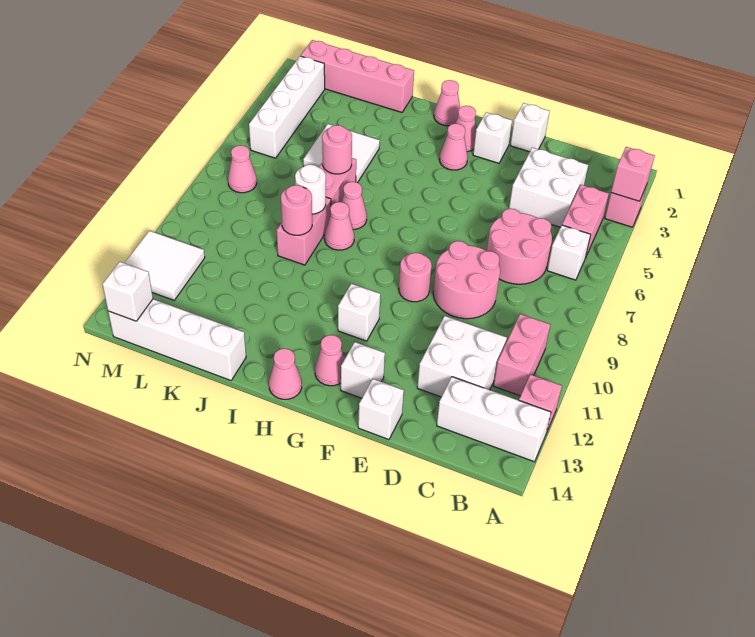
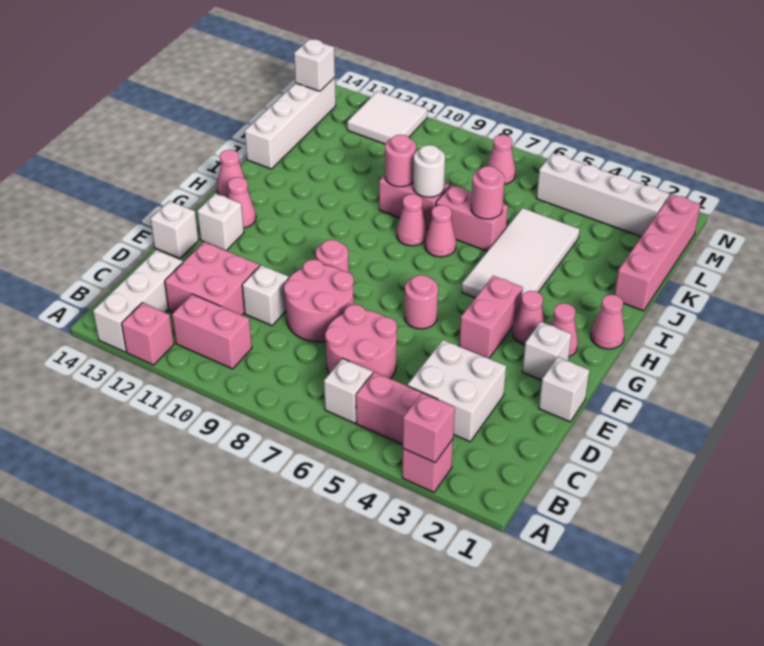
white brick C11:D12 level 1 -> pink brick C11:D12 level 1
none -> pink brick F4:G4 level 1
none -> pink round brick F6 level 1
white brick G11 level 1 -> white brick D10 level 1
white tile J4:K5 level 1 -> white tile H4:K5 level 1

